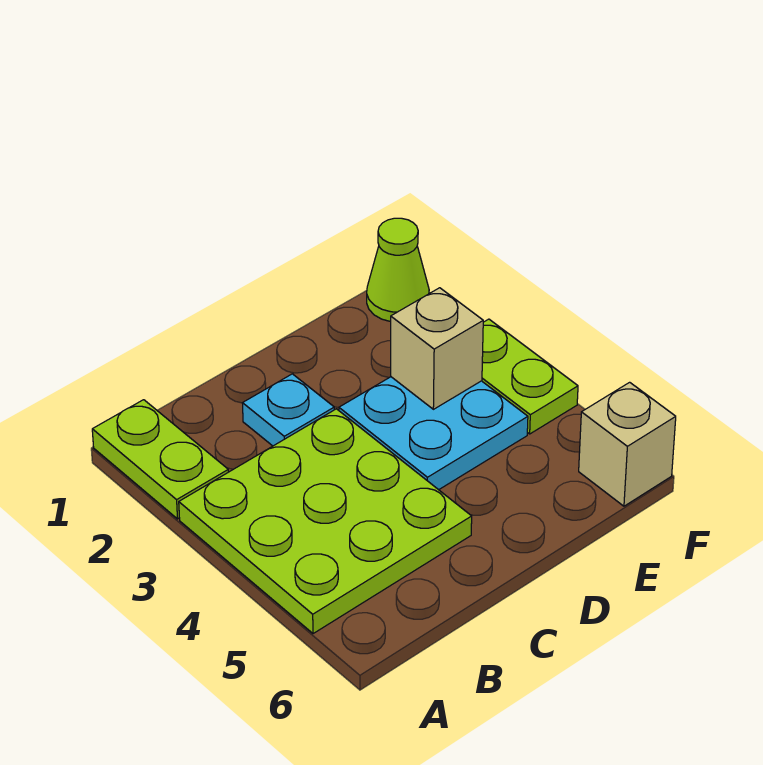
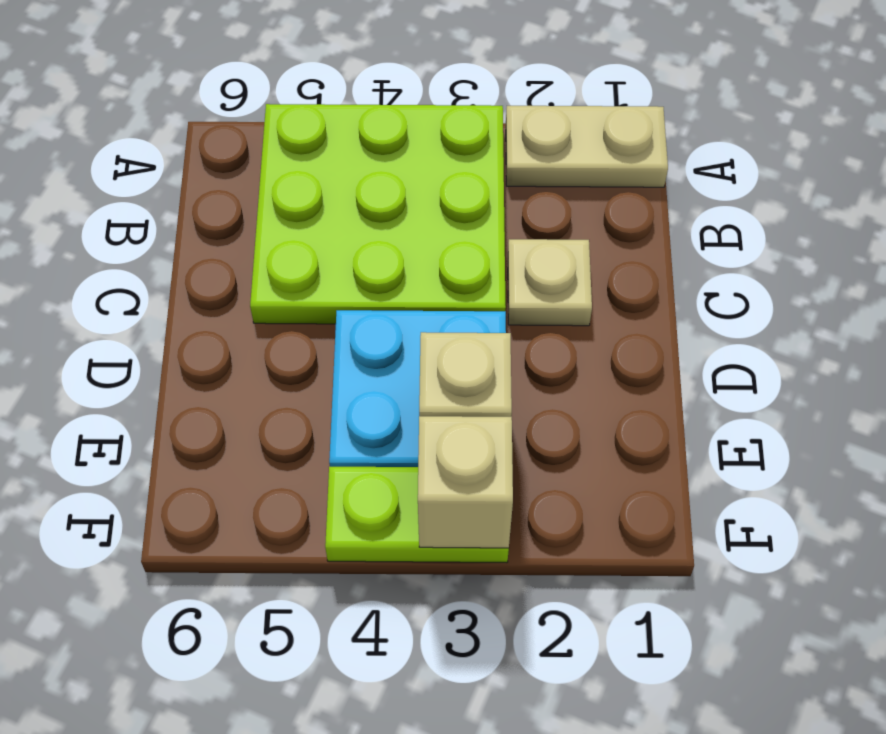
lime plate A1:A2 level 1 -> tan plate A1:A2 level 1
cyan plate C2 level 1 -> tan plate C2 level 1
lime cone F1 level 1 -> none
tan brick F6 level 1 -> tan brick F3 level 2

